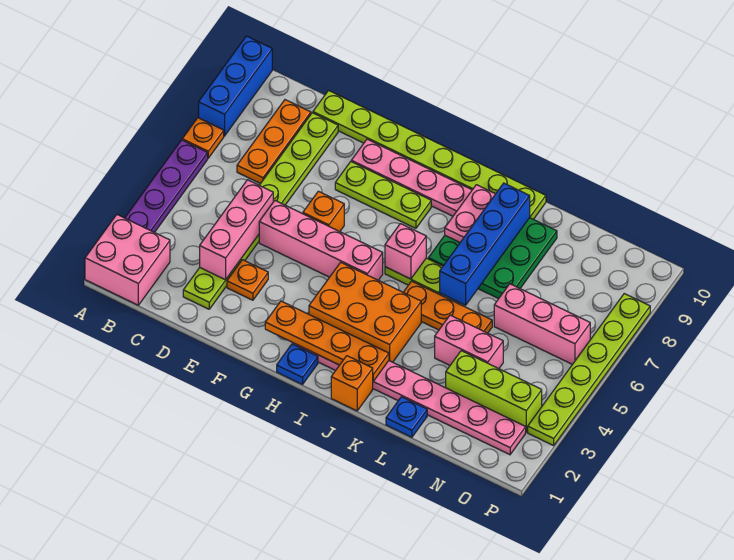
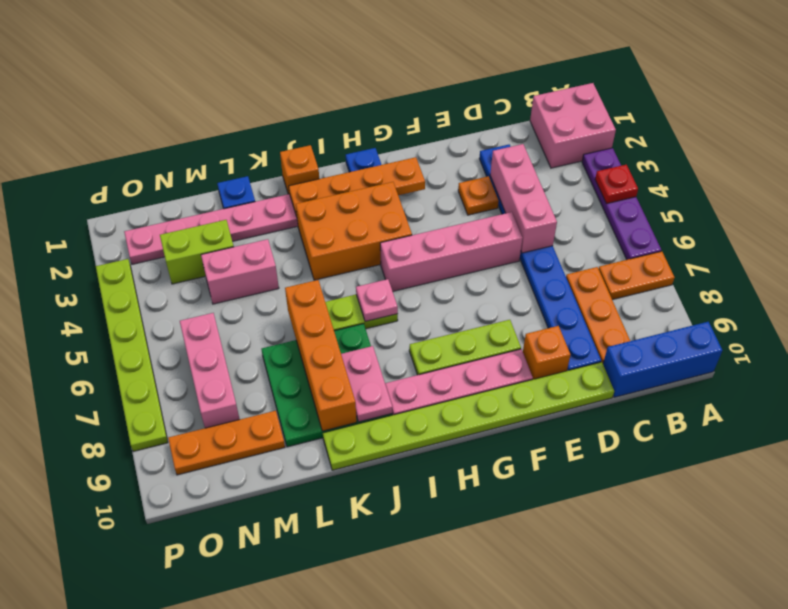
none -> red plate A4 level 2
orange plate A7 level 1 -> orange plate A7:B7 level 1
blue brick A8:A10 level 1 -> blue brick A10:C10 level 1
lime plate D2:D9 level 1 -> blue plate D2:D9 level 1
orange brick F6 level 1 -> orange brick E9 level 1
pink brick I6 level 2 -> pink plate I6 level 2
orange plate J5:L5 level 1 -> orange plate M9:O9 level 1
blue brick K6:K9 level 2 -> orange brick K6:K9 level 2
lime brick M3:O3 level 1 -> lime brick M3:N3 level 1
pink brick M6:O6 level 1 -> pink brick N6:N8 level 1

